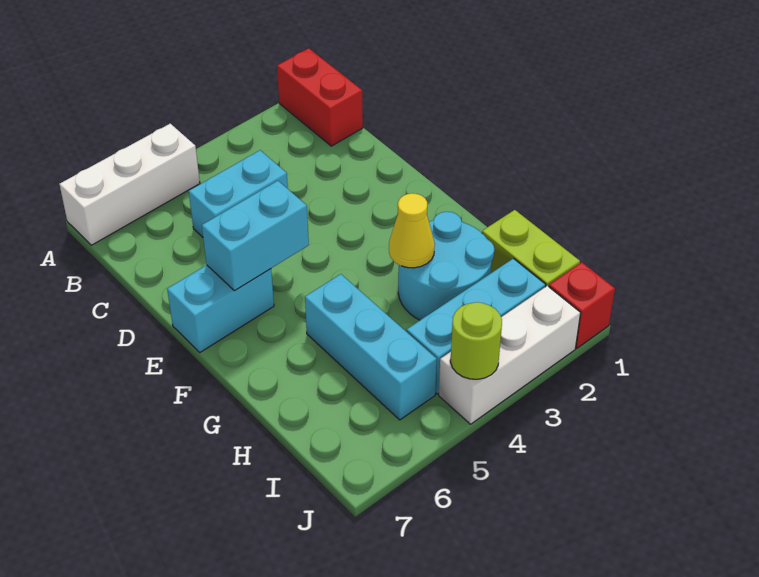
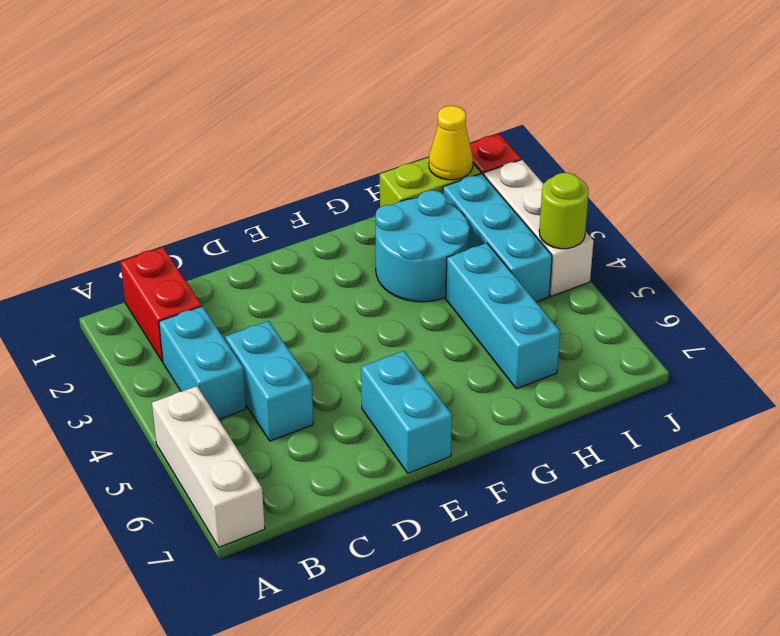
red brick A1:B1 level 1 -> red brick B1:B2 level 1
cyan brick E5:E6 level 2 -> cyan brick B3:B4 level 1
yellow cone G3 level 2 -> yellow cone I1 level 2
cyan brick G5:I5 level 1 -> cyan brick H4:H6 level 1

